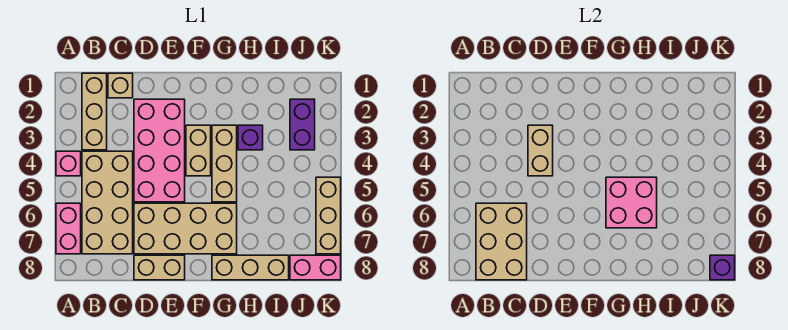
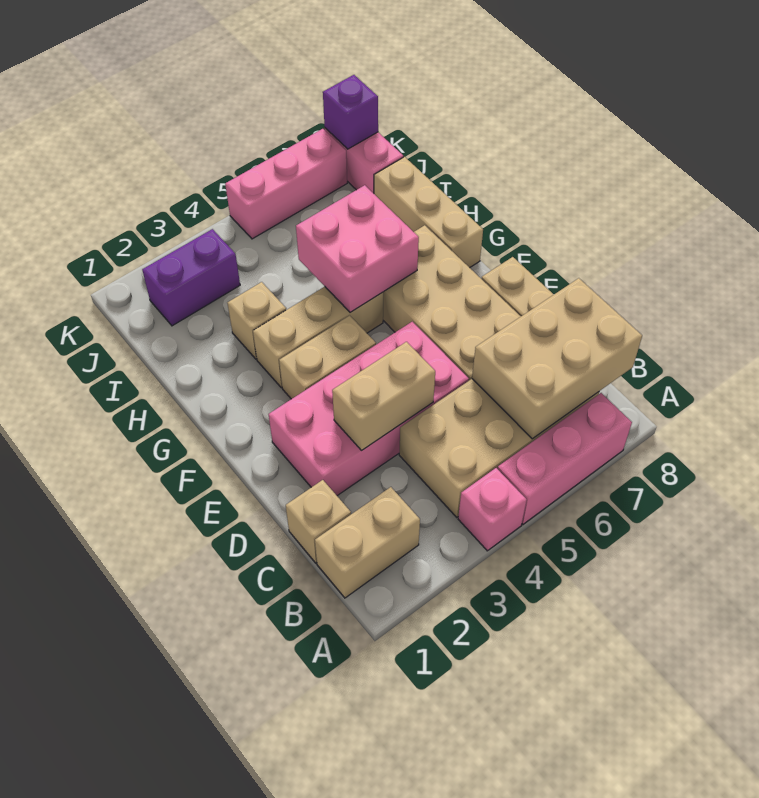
pink brick A6:A7 level 1 -> pink brick A5:A7 level 1
tan brick B1:B3 level 1 -> tan brick B1:B2 level 1
purple brick H3 level 1 -> tan brick H3 level 1
tan brick K5:K7 level 1 -> pink brick K5:K7 level 1

